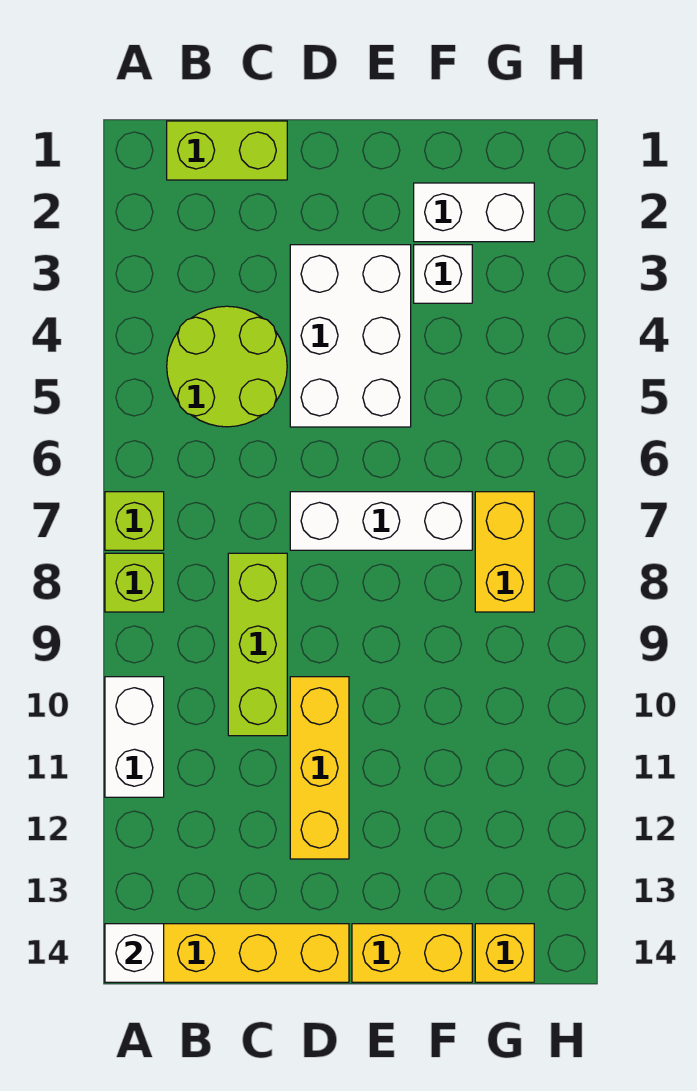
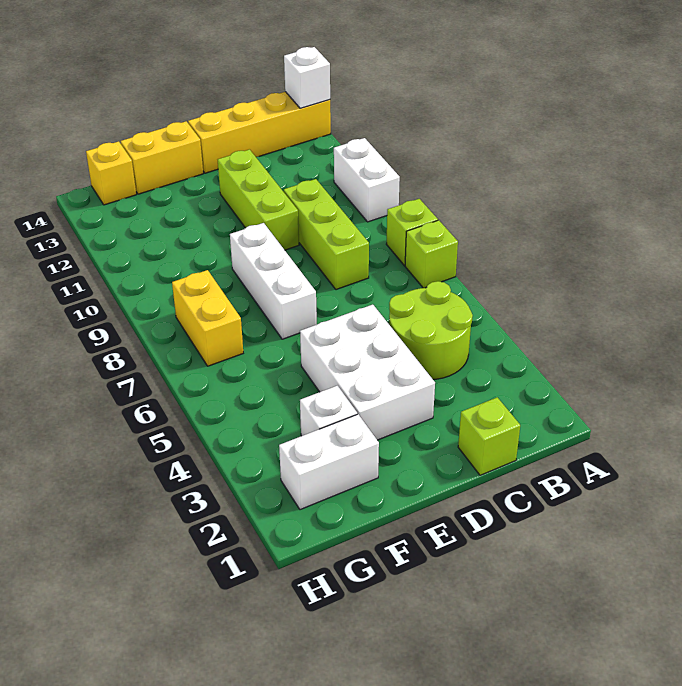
lime brick B1:C1 level 1 -> lime brick C1 level 1
white brick D7:F7 level 1 -> white brick E7:E9 level 1
yellow brick D10:D12 level 1 -> lime brick D10:D12 level 1

